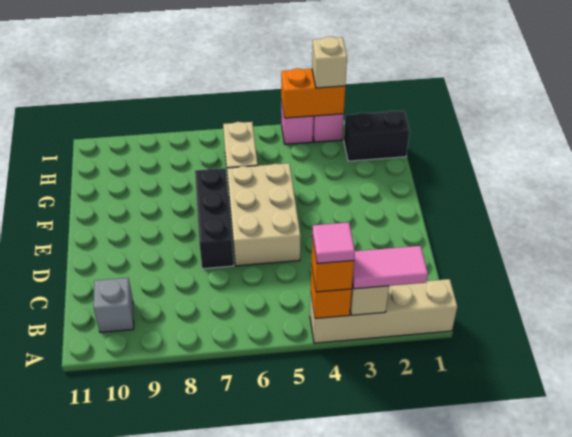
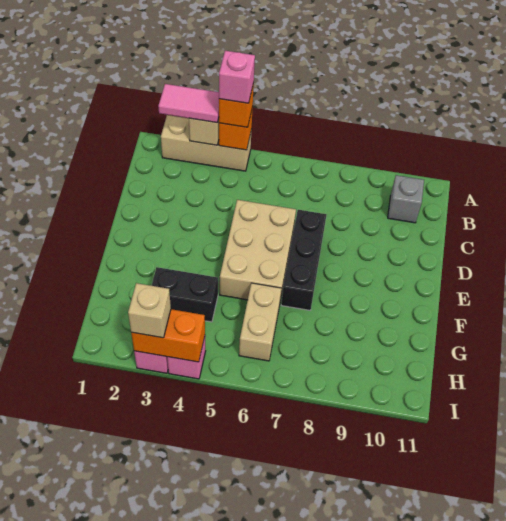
tan brick A1:A4 level 1 -> tan brick A2:A4 level 1
pink tile A4 level 4 -> pink brick A4 level 4
black brick H1:H2 level 1 -> black brick G3:G4 level 1

